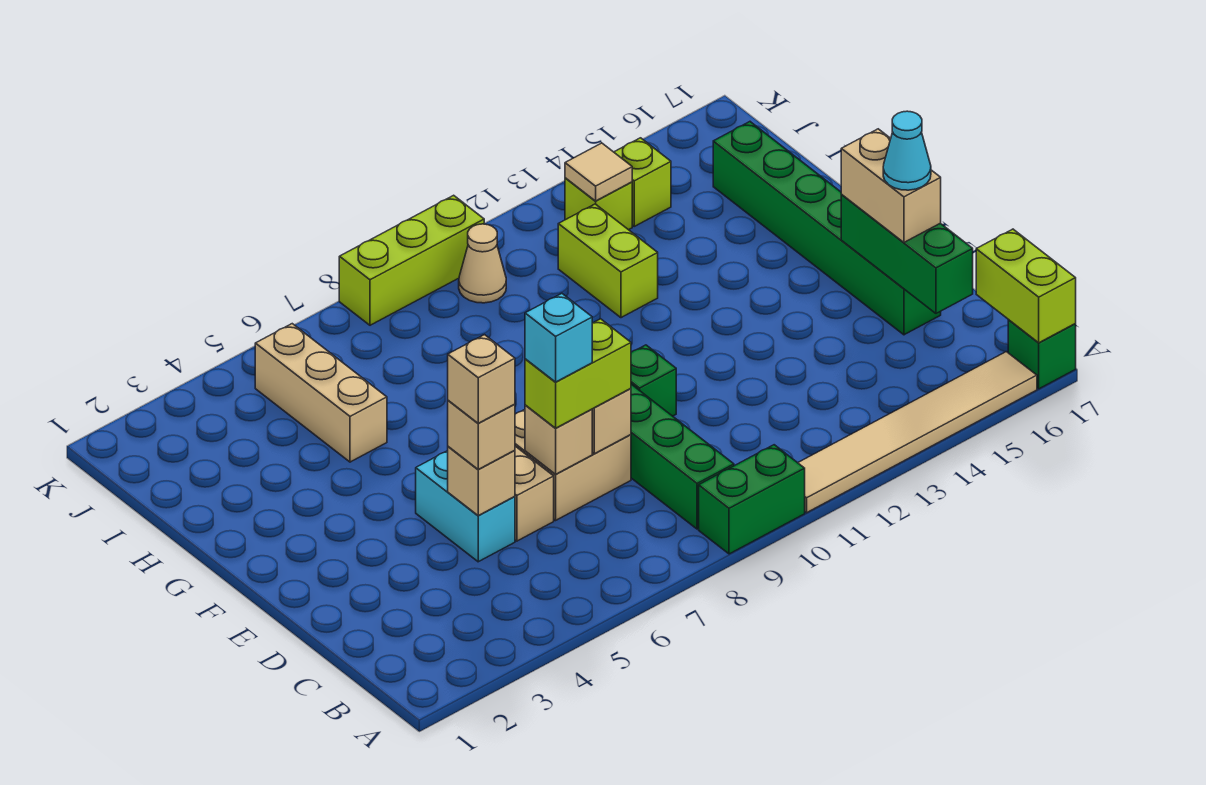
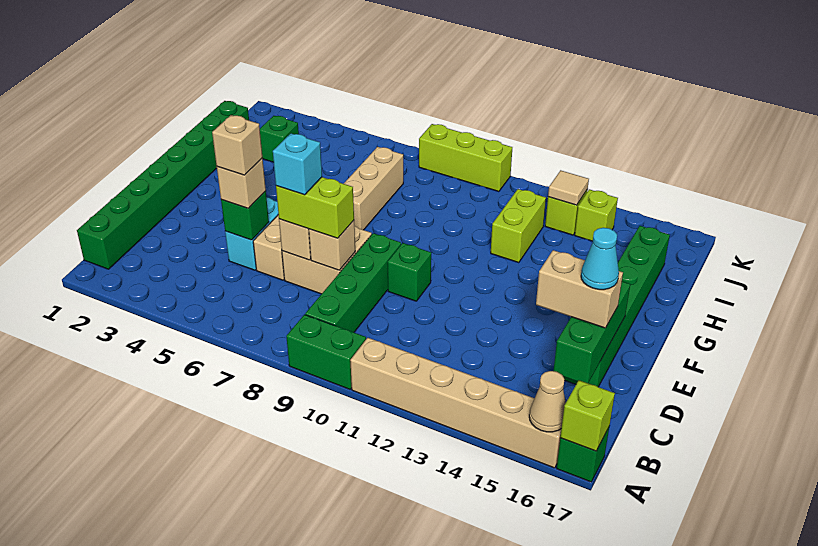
tan tile A11:A16 level 1 -> tan brick A11:A16 level 1
lime brick A17:B17 level 2 -> lime brick A17 level 2
none -> green brick B1:I1 level 1
tan brick D5 level 2 -> green brick D5 level 2
tan brick D16:E16 level 3 -> tan brick D15:D16 level 3
tan brick H5:J5 level 1 -> tan brick G7:I7 level 1
none -> green brick I3 level 1
tan cone J10 level 1 -> tan cone A16 level 2

